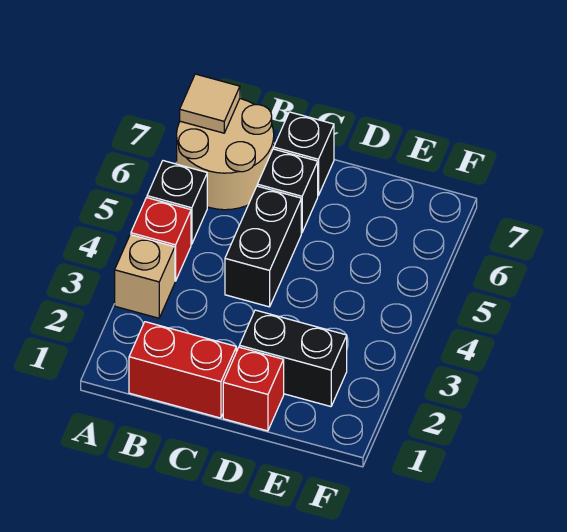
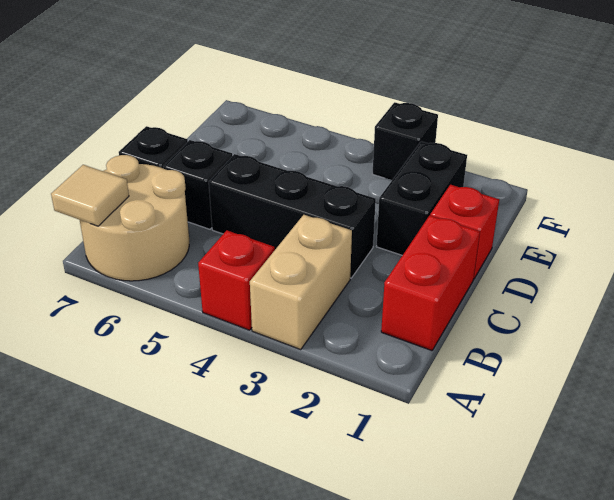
tan brick A3 level 1 -> tan brick A3:B3 level 1
black brick A5 level 1 -> black brick F3 level 1
black brick C4:C5 level 1 -> black brick C3:C5 level 1

